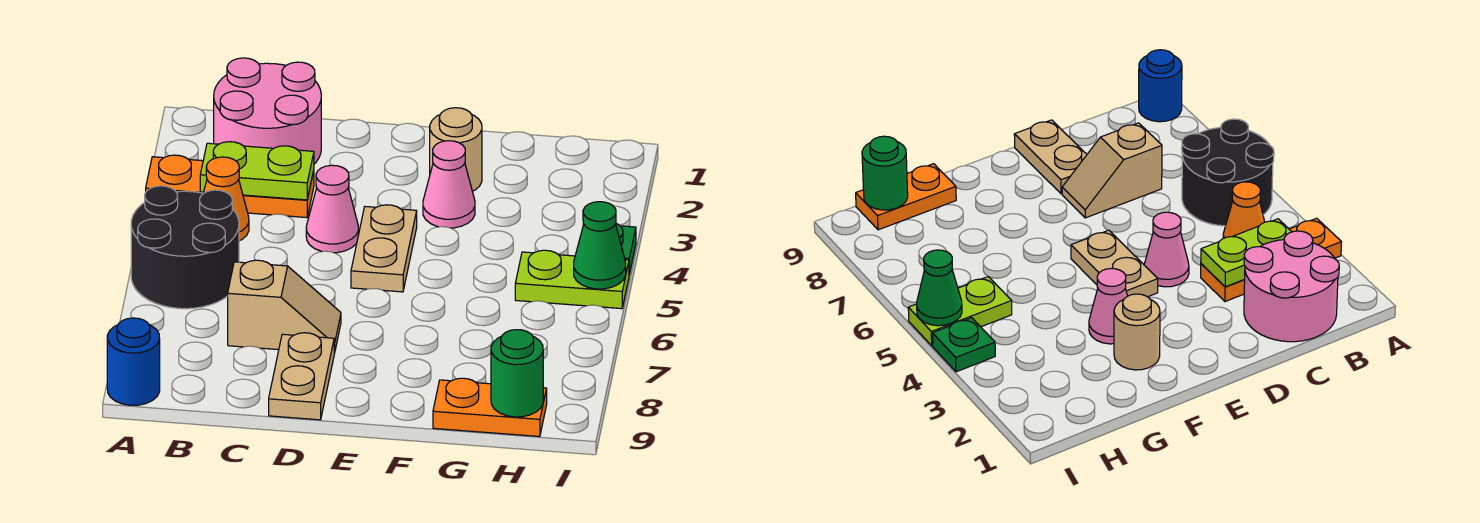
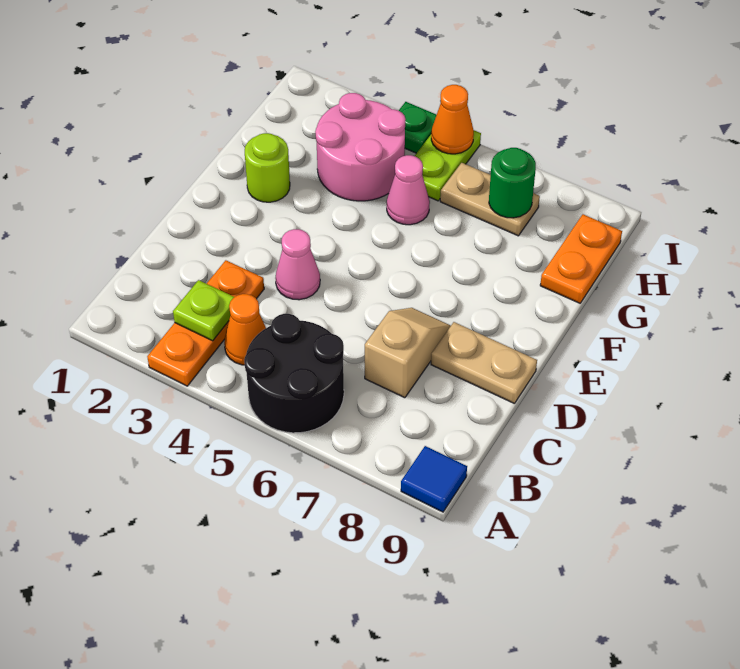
blue round brick A9 level 1 -> blue tile A9 level 1
pink round brick B1:C2 level 1 -> pink round brick G3:H4 level 1
lime plate B3:C3 level 2 -> lime plate B3 level 2
tan plate E4:E5 level 1 -> tan plate H6:H7 level 1
tan round brick F2 level 1 -> lime round brick F2 level 1
pink cone F3 level 1 -> pink cone G5 level 1
green round brick H9 level 2 -> green round brick H7 level 2
green cone I5 level 2 -> orange cone I5 level 2

